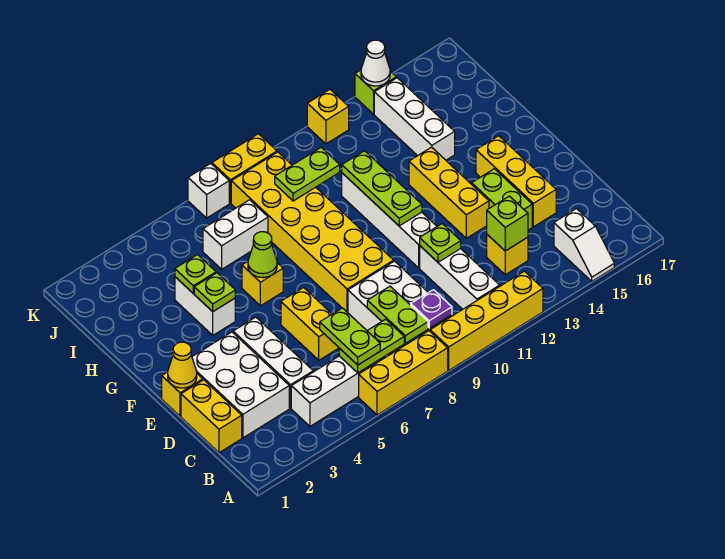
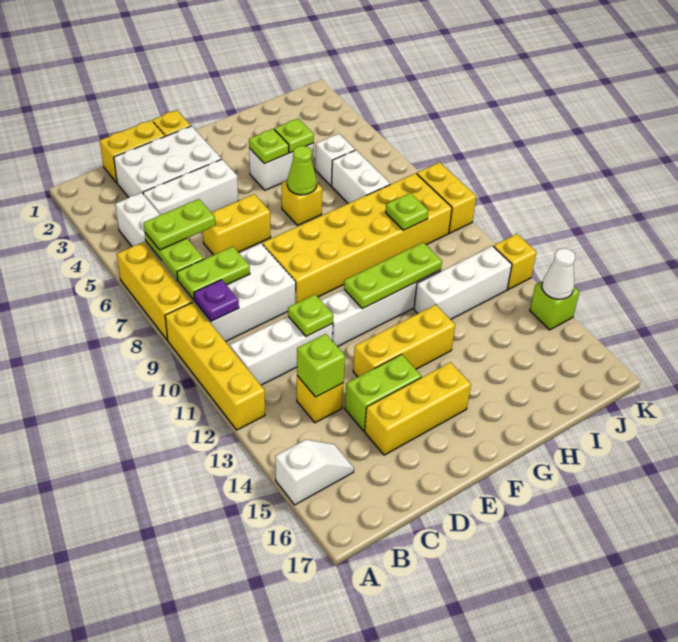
white slope A15:B15 level 1 top B -> white slope A15:B15 level 1 top A
yellow cone E1 level 2 -> none
white brick H14:J14 level 1 -> white brick H12:J12 level 1
lime plate I9:I10 level 2 -> lime plate I9 level 2
white brick K7 level 1 -> white brick I5 level 1

